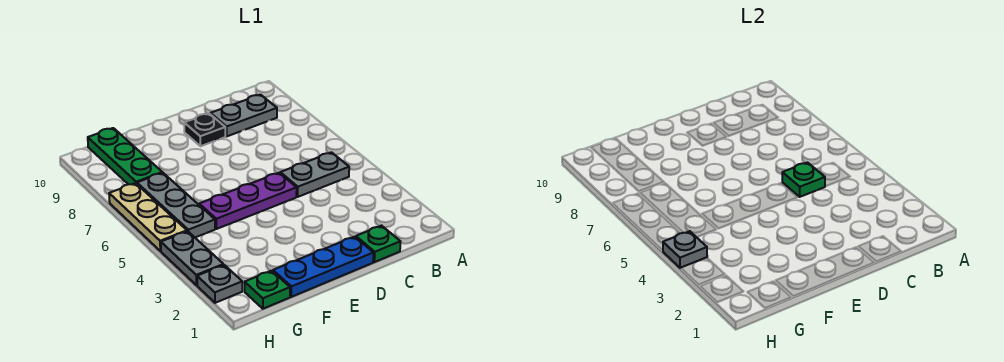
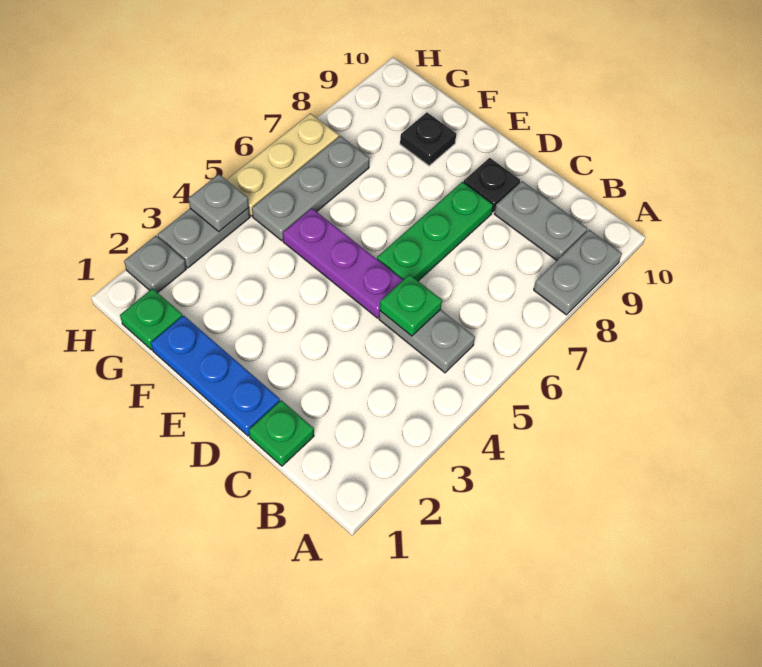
none -> grey plate A8:A9 level 1
none -> black plate F9 level 1
green plate G8:G10 level 1 -> green plate D6:D8 level 1

